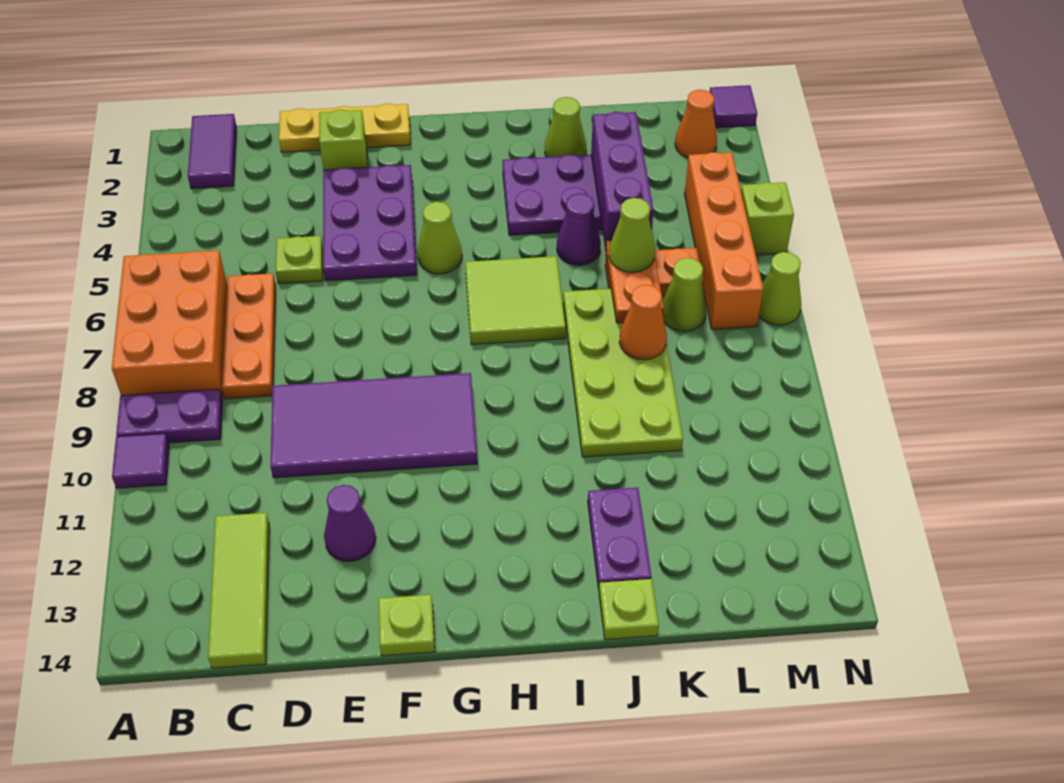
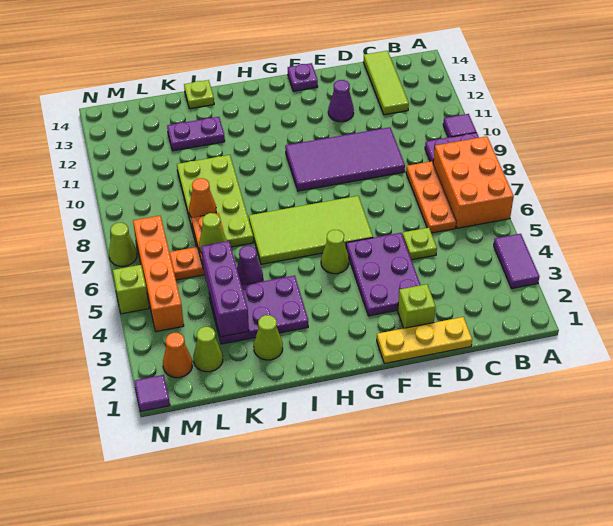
purple tile B1:B2 level 1 -> purple tile A3:A4 level 1
lime plate F14 level 1 -> purple plate F14 level 1
lime tile H6:I7 level 1 -> lime tile F6:I7 level 1
purple plate J12:J13 level 1 -> purple plate J12:K12 level 1
lime cone L7 level 1 -> lime cone L2 level 1

